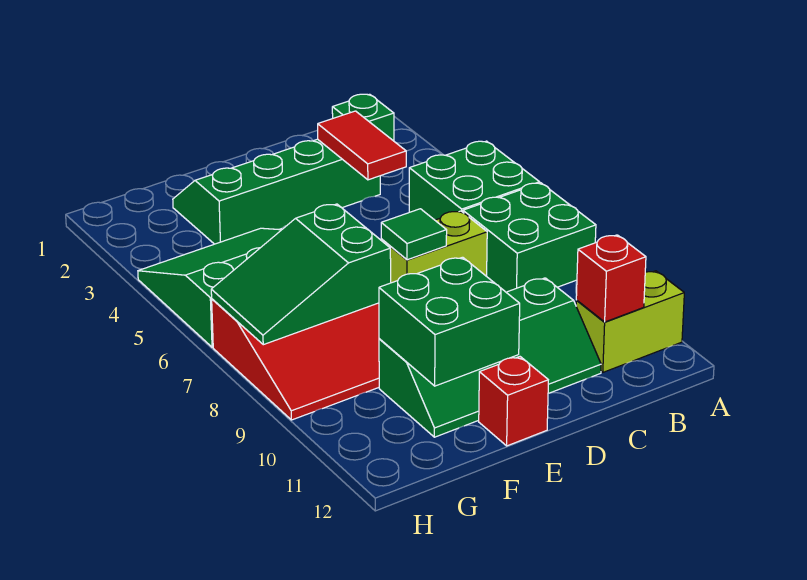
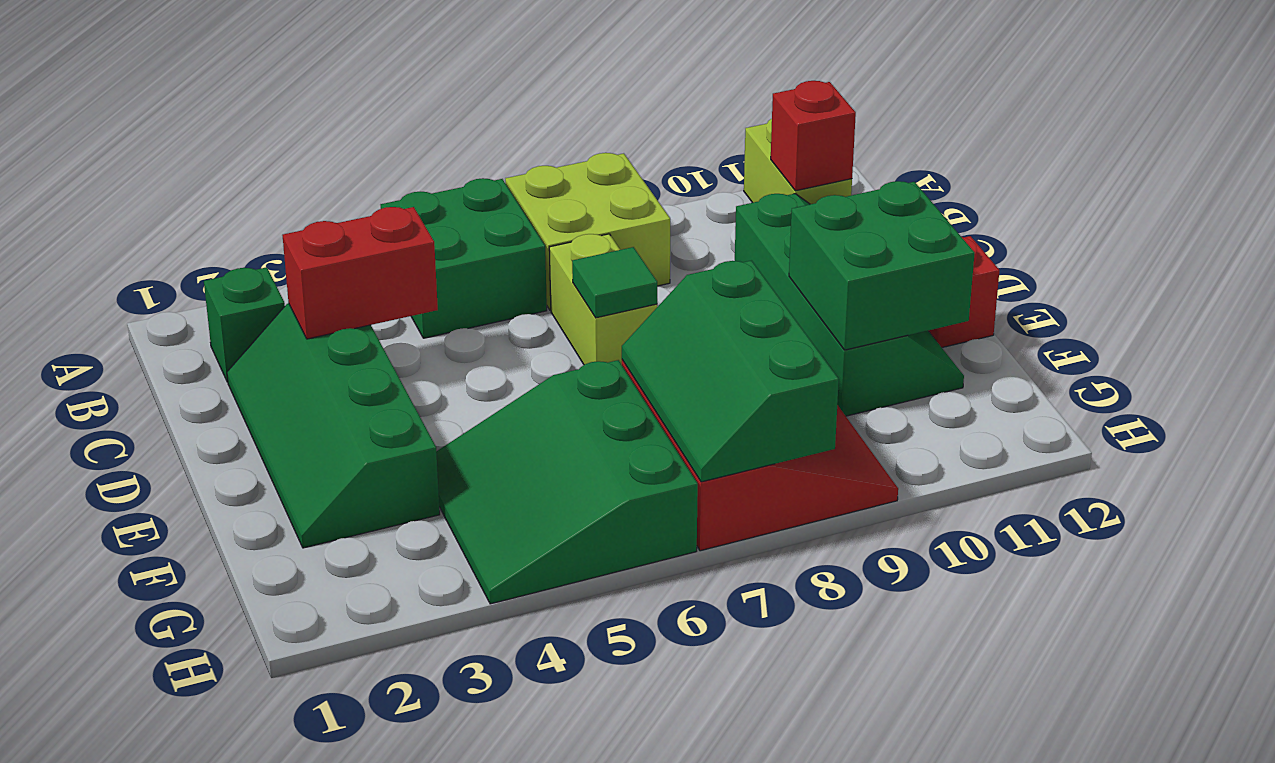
green brick A7:B8 level 1 -> lime brick A7:B8 level 1
red tile C3:C4 level 2 -> red brick C3:C4 level 2
green slope F7:H8 level 2 top F -> green slope F7:H8 level 2 top 8

